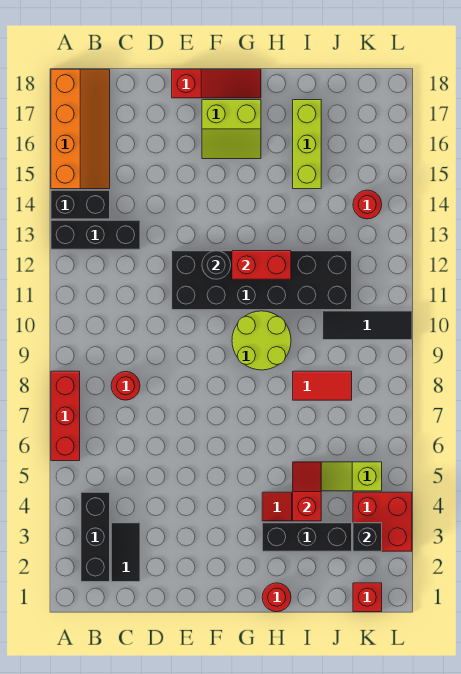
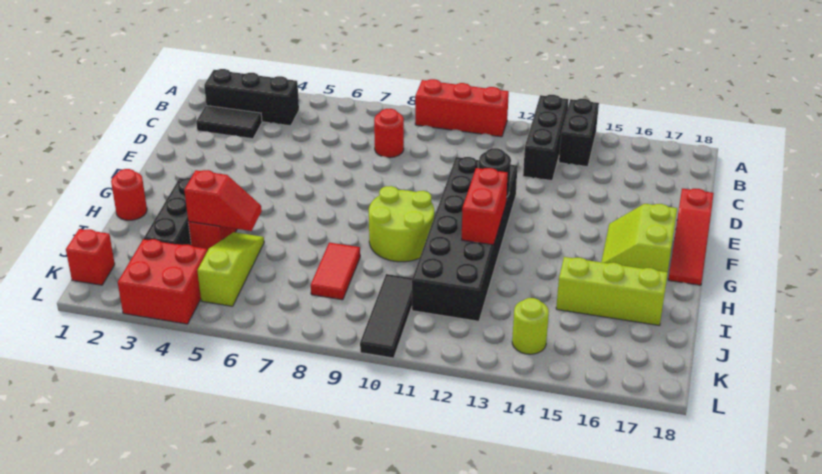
red brick A6:A8 level 1 -> red brick A9:A11 level 1
orange slope A15:B18 level 1 top A -> none
black brick K3 level 2 -> none
red round brick K14 level 1 -> lime round brick K14 level 1

